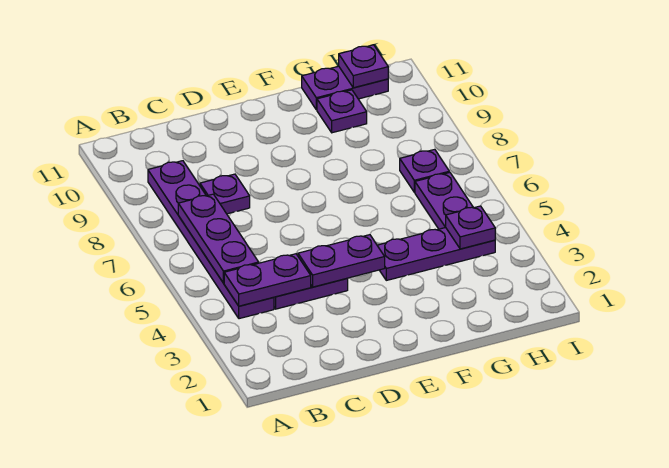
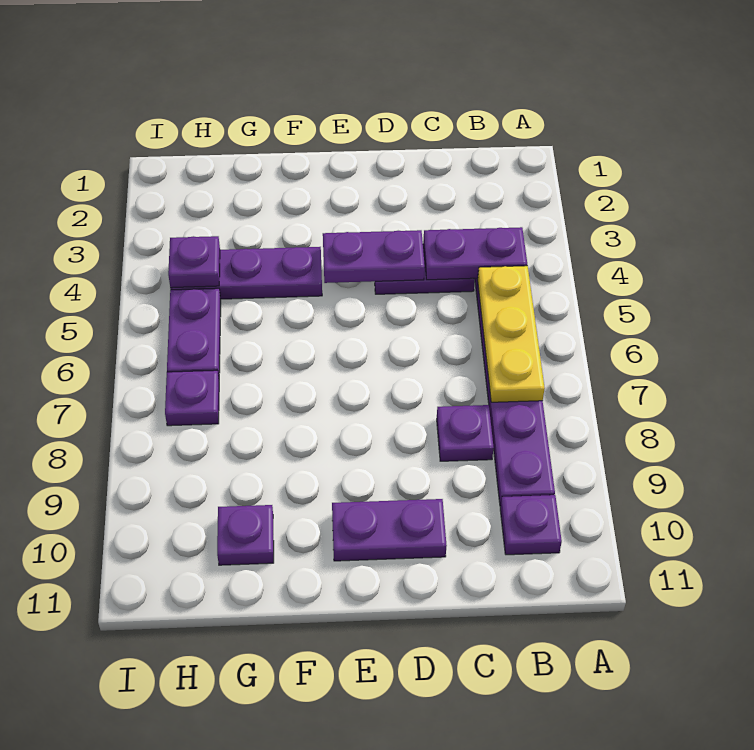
purple plate B5:B7 level 2 -> yellow plate B5:B7 level 2
purple plate G11:H11 level 1 -> purple plate D10:E10 level 1
purple plate H11 level 2 -> purple plate B10 level 1

